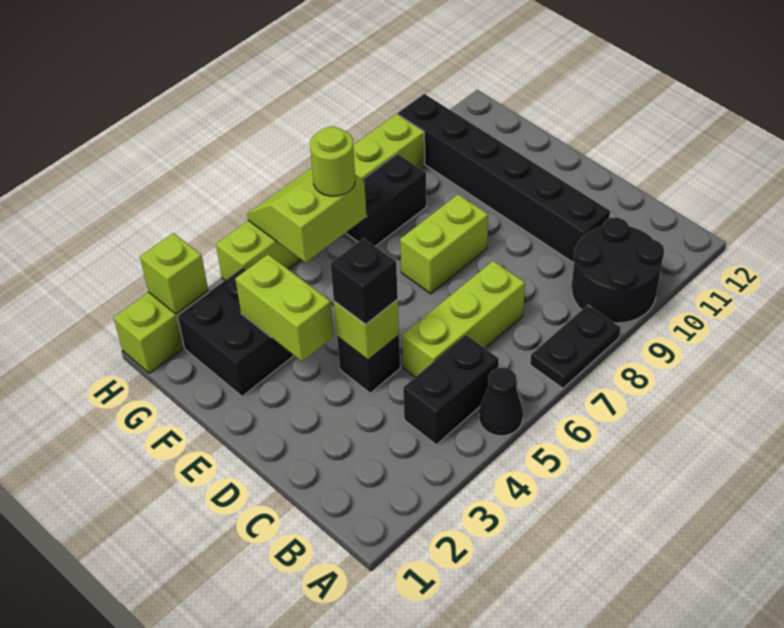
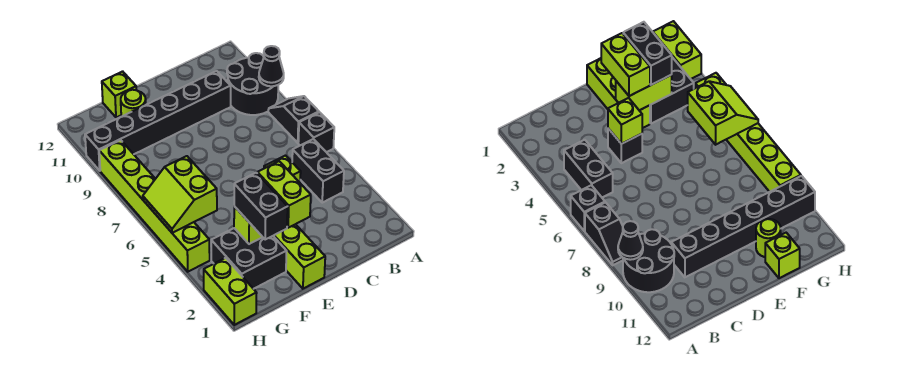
black cone A5 level 1 -> black cone A9 level 2
black plate A7:A8 level 1 -> black slope A7:A8 level 1 top 7
lime brick C5:C7 level 1 -> lime brick E1:E3 level 1
black brick D4 level 3 -> black brick A6 level 1
lime brick E7:E8 level 1 -> lime brick E2:E3 level 3
lime round brick G6 level 3 -> lime round brick F11 level 1
black brick G7:G8 level 1 -> black brick F2:F3 level 3
lime brick H2 level 2 -> lime brick F12 level 1

